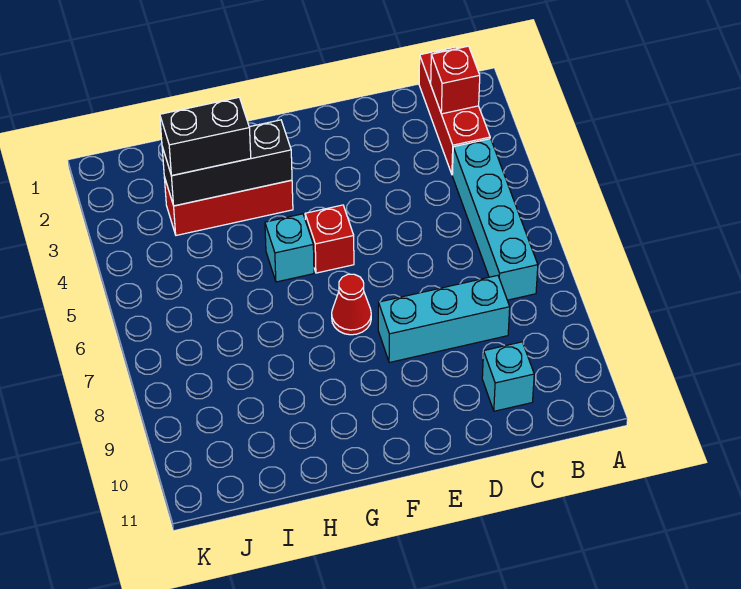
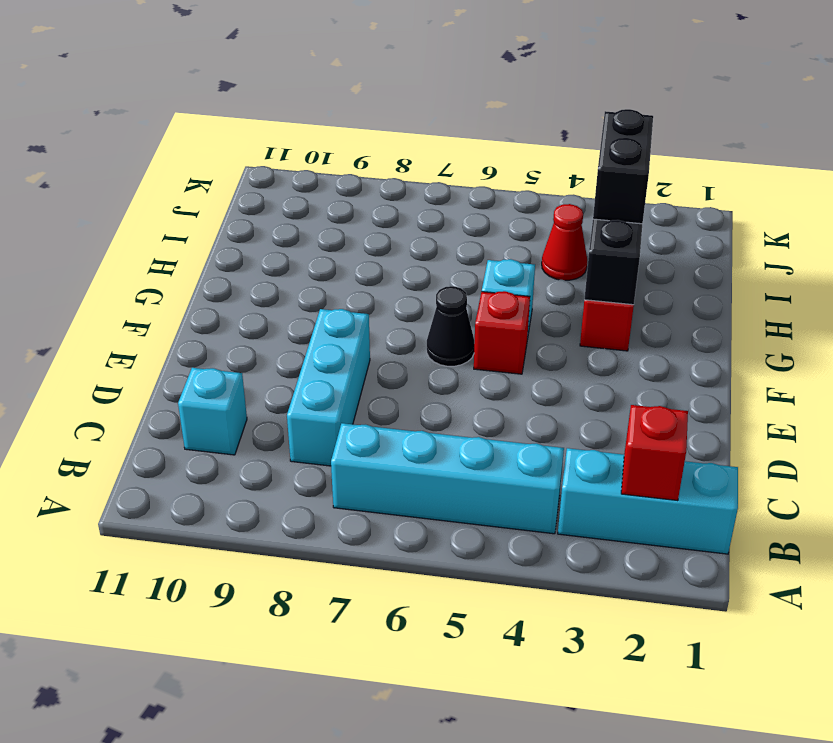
red brick B1:B3 level 1 -> cyan brick B1:B3 level 1
none -> black cone F6 level 1
red cone F7 level 1 -> red cone I4 level 1

